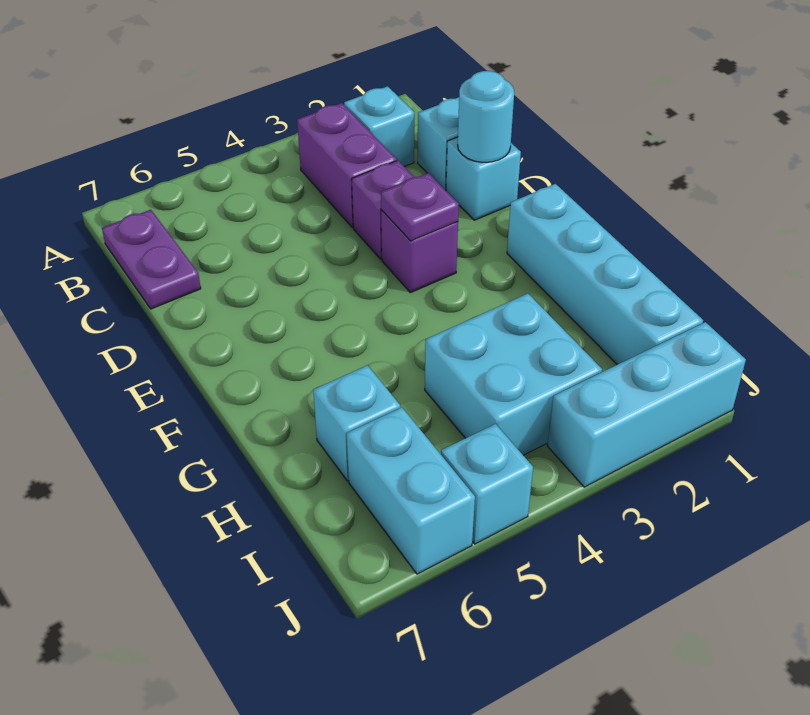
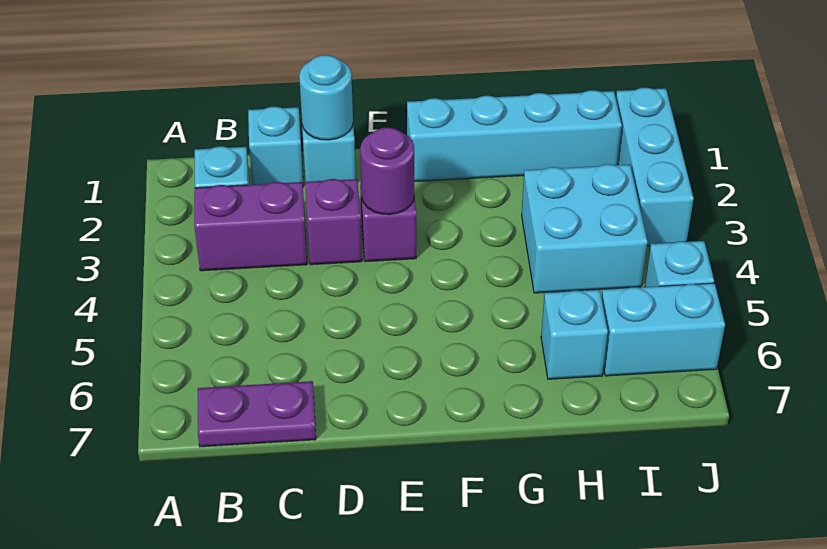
purple plate E3 level 2 -> purple round brick E3 level 2

